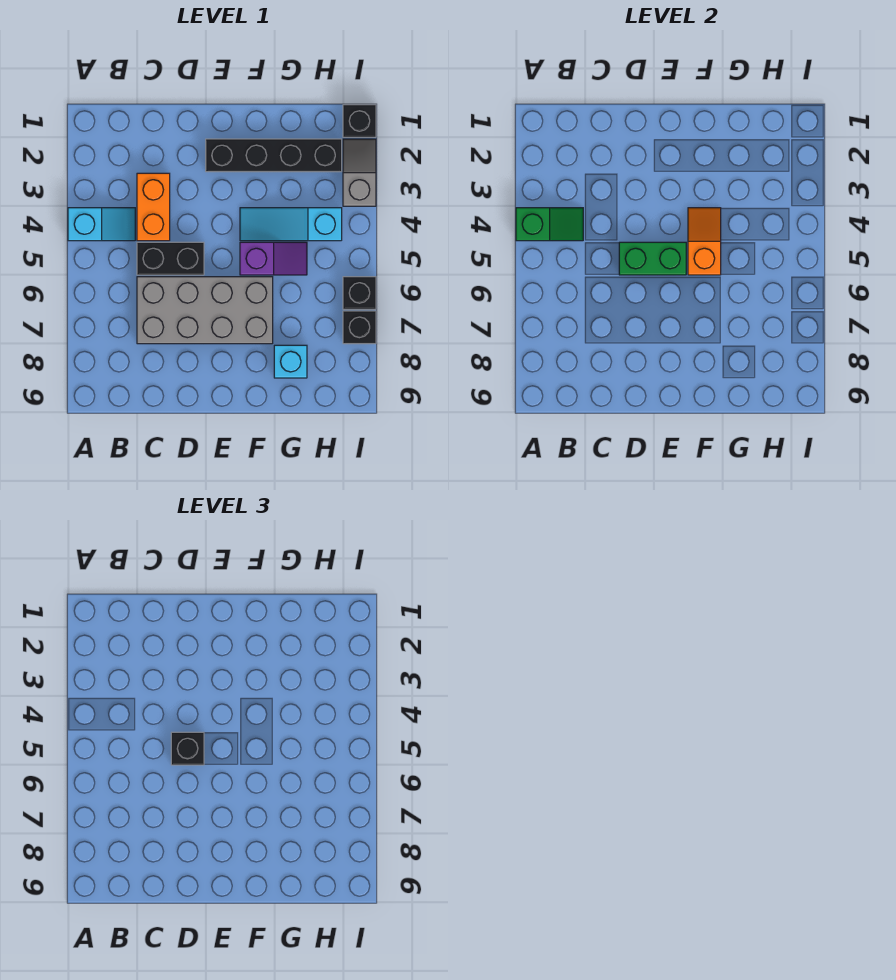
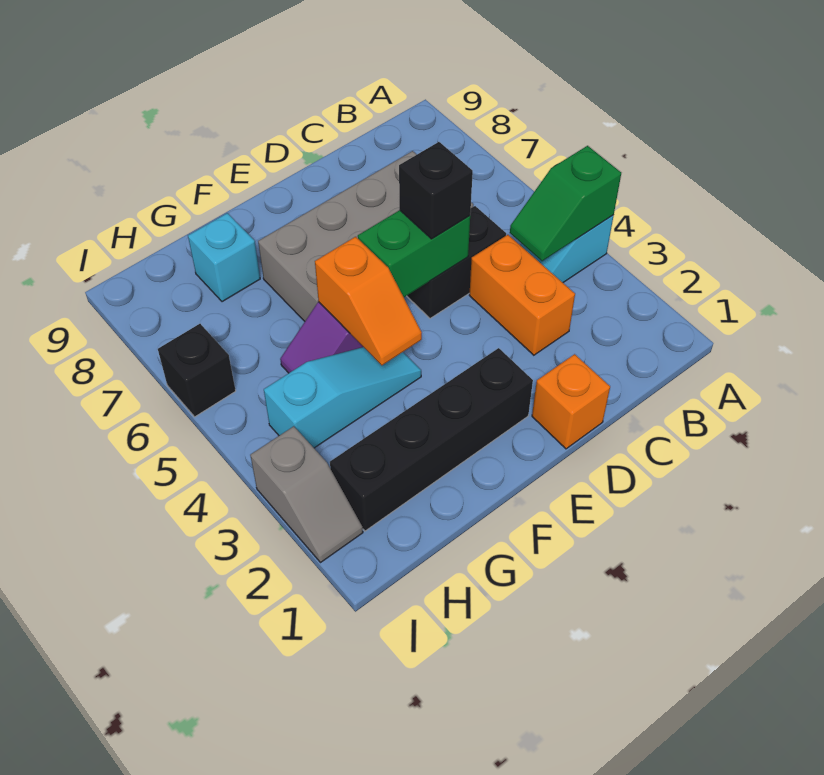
none -> orange brick D1 level 1
black brick I1 level 1 -> none
black brick I7 level 1 -> none

